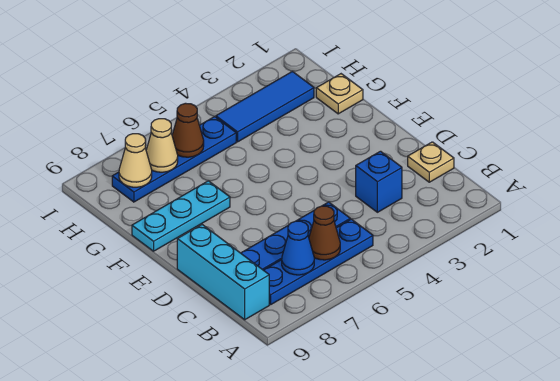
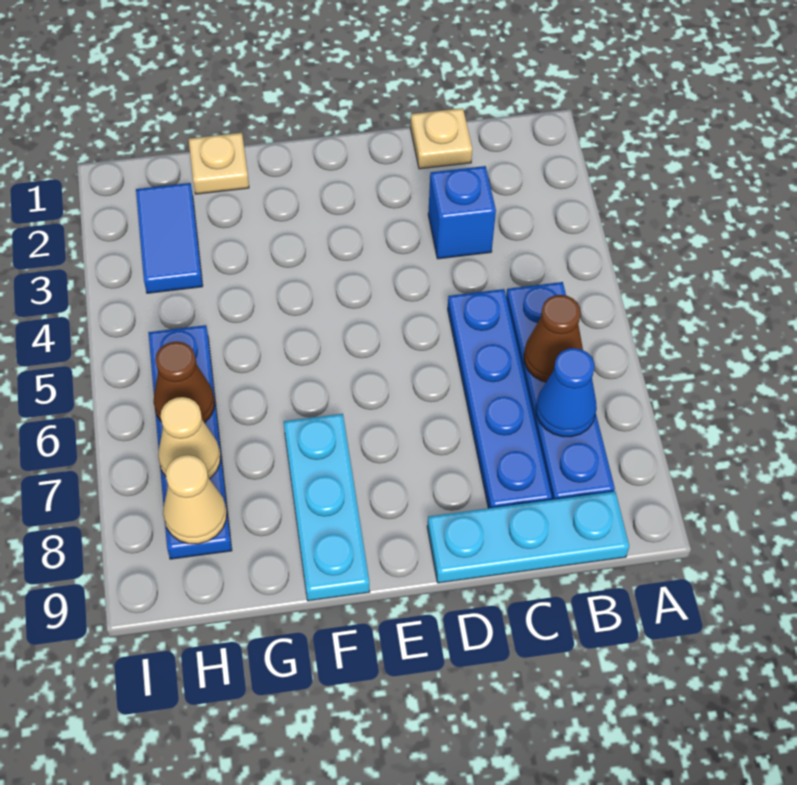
cyan brick B9:D9 level 1 -> cyan plate B9:D9 level 1
blue tile H2:H4 level 1 -> blue tile H2:H3 level 1

